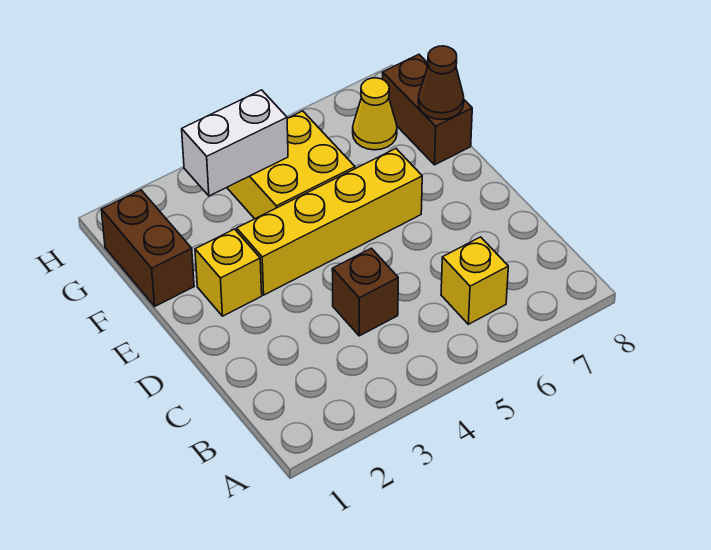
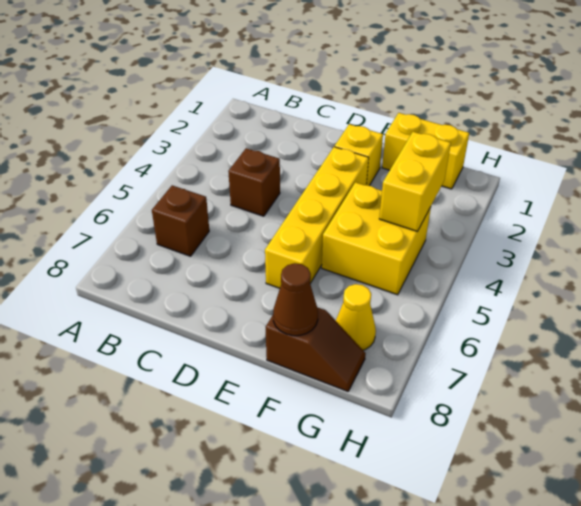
yellow brick B6 level 1 -> brown brick B6 level 1
brown brick F1:G1 level 1 -> yellow brick F1:G1 level 1
brown brick F8:G8 level 1 -> brown slope F8:G8 level 1 top F
white brick G3:G4 level 2 -> yellow brick G3:G4 level 2

